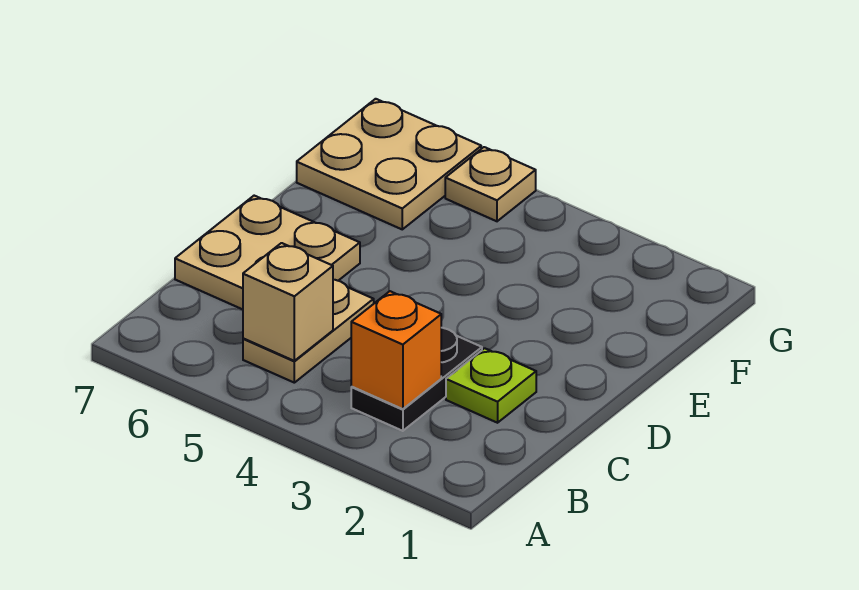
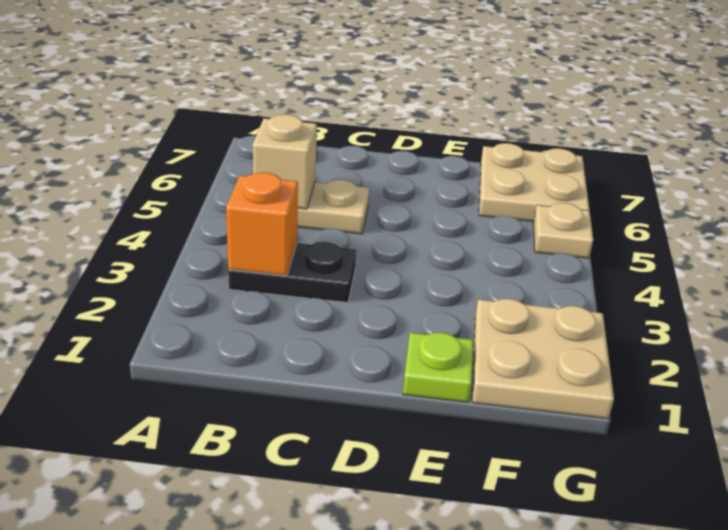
lime plate C2 level 1 -> lime plate E1 level 1
tan plate C6:D7 level 1 -> tan plate F1:G2 level 1

